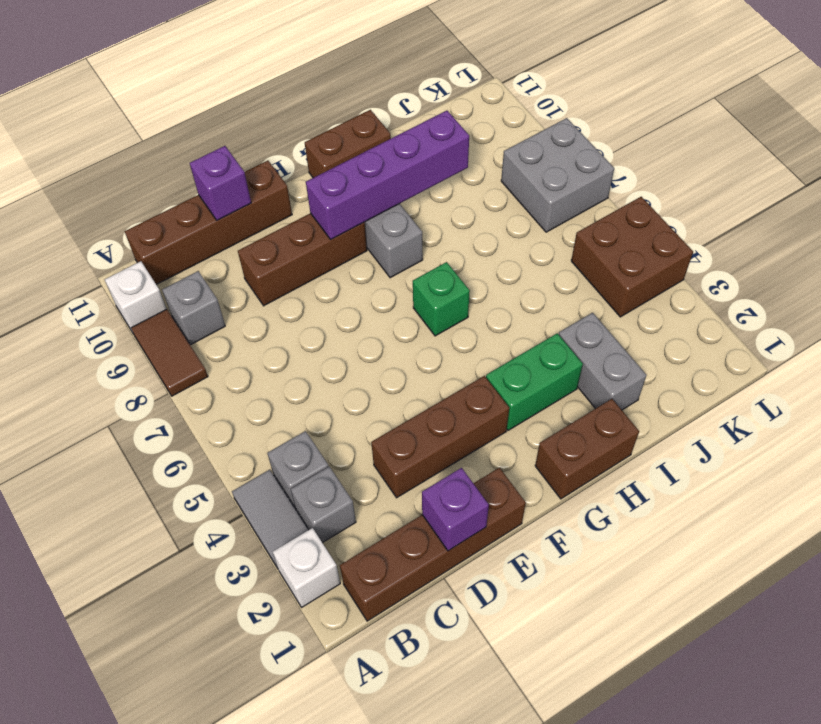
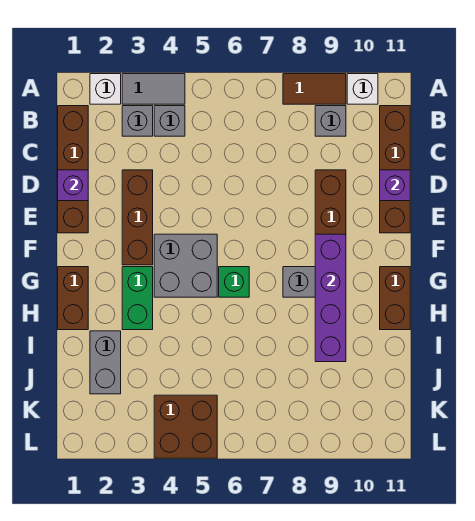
grey brick I2:I3 level 1 -> grey brick I2:J2 level 1
grey brick K7:L8 level 1 -> grey brick F4:G5 level 1

